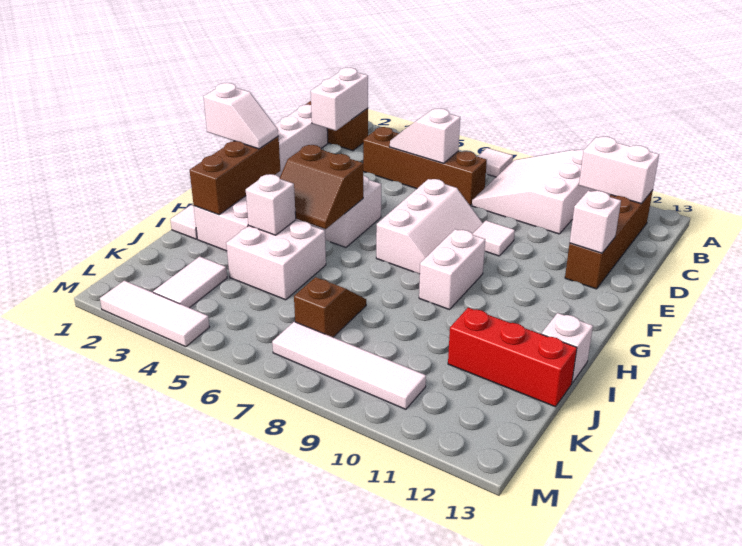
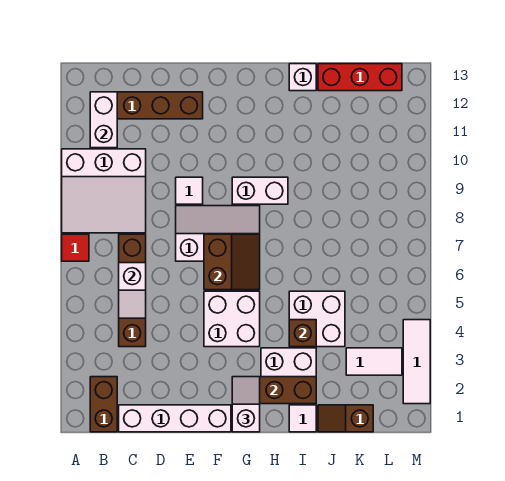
white tile A7 level 1 -> red tile A7 level 1
white brick B2:C2 level 2 -> none
white brick E12 level 2 -> none
brown slope G4:H5 level 2 top G -> brown slope F6:G7 level 2 top F
white brick I4 level 2 -> brown brick I4 level 2
brown slope J7:K7 level 1 top K -> brown slope J1:K1 level 1 top K
red brick J11:J13 level 1 -> red brick J13:L13 level 1
white tile L7:L10 level 1 -> none

